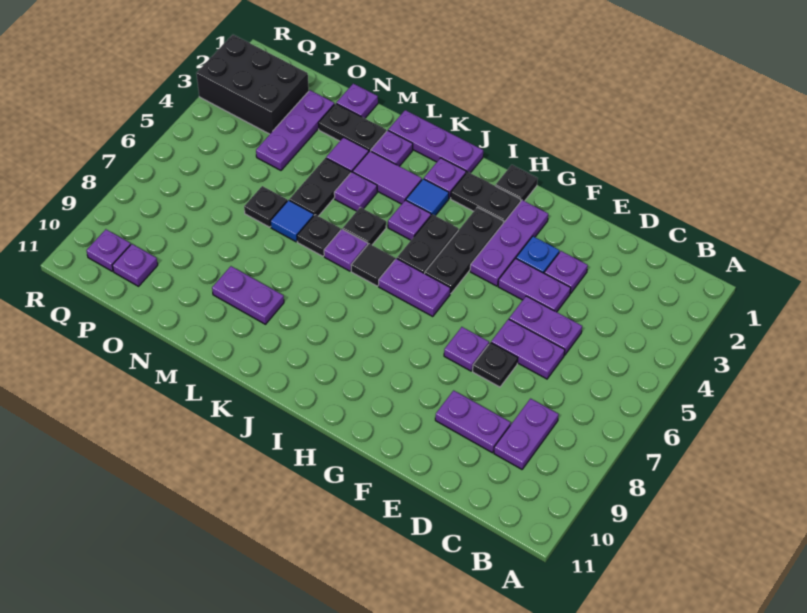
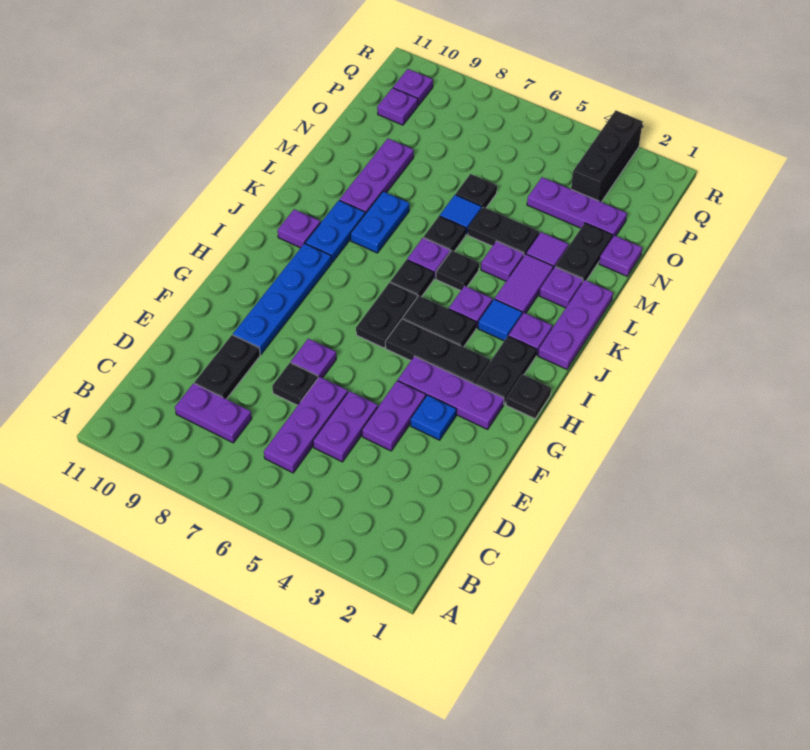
purple plate D6:E6 level 1 -> purple plate C6:E6 level 1
purple plate D9:E9 level 1 -> black plate D9:E9 level 1
purple plate E3 level 1 -> purple plate J10 level 1
none -> blue plate F9:I9 level 1
purple plate H6:I6 level 1 -> black plate H6:I6 level 1
black tile J6 level 1 -> black plate J6 level 1
none -> blue plate J9:K9 level 1
none -> blue plate K8:L8 level 1
purple plate L9:M9 level 1 -> purple plate L9:N9 level 1
black brick P2:R3 level 1 -> black brick P3:R3 level 1

